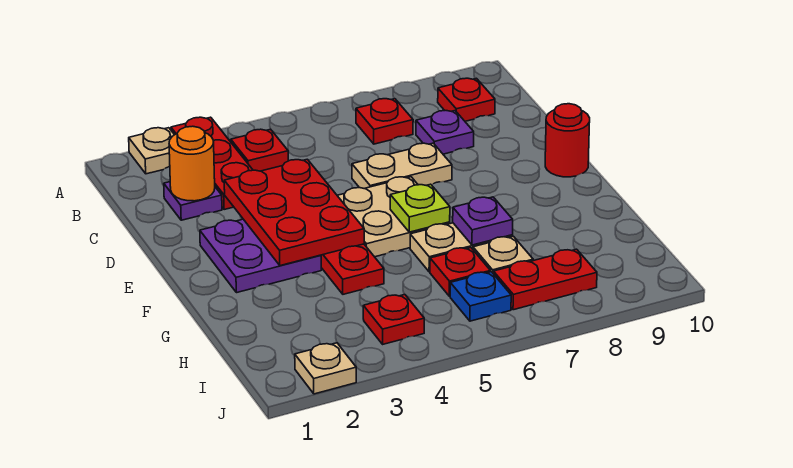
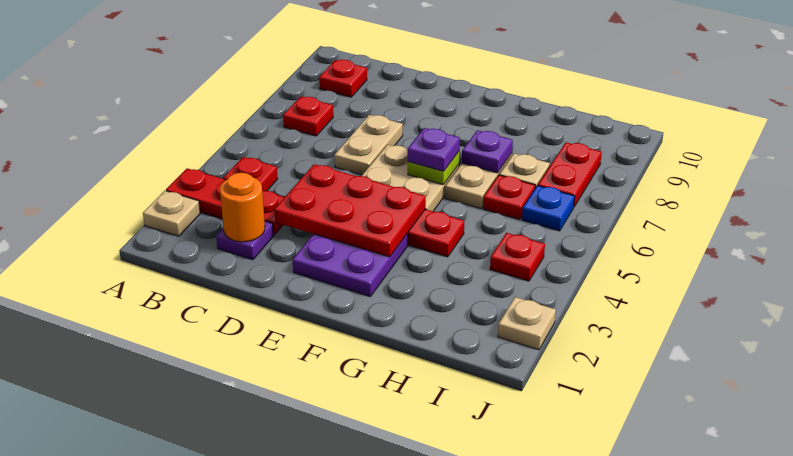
purple plate C8 level 1 -> purple plate F6 level 3
red round brick E10 level 1 -> none

